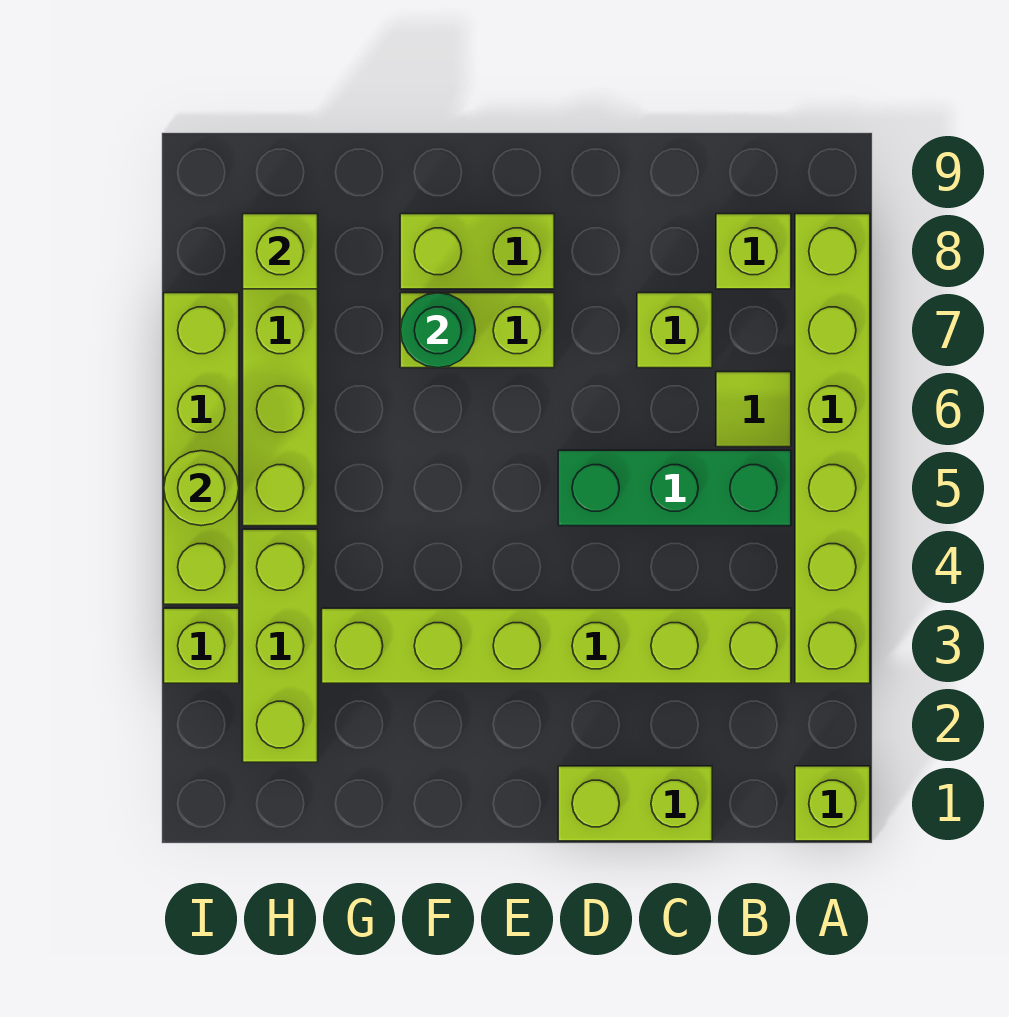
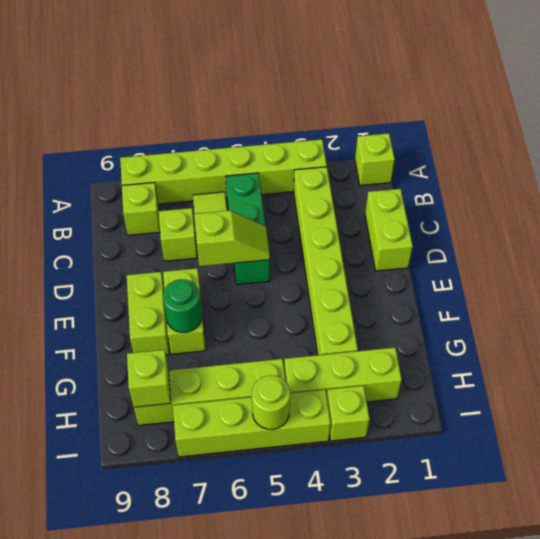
none -> lime slope D5:D6 level 2 top 6

